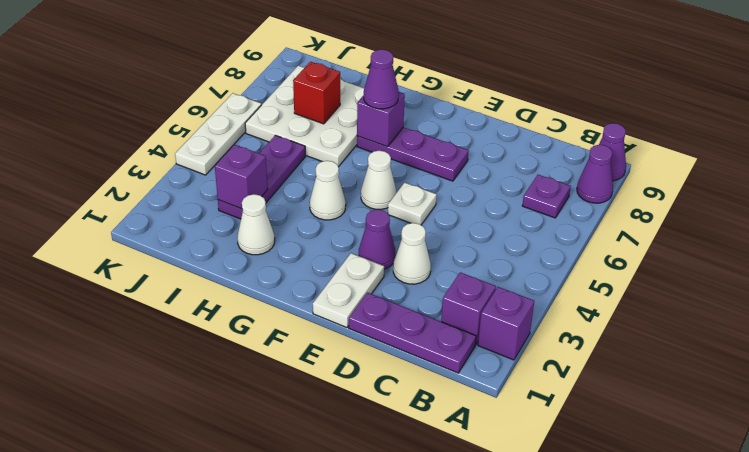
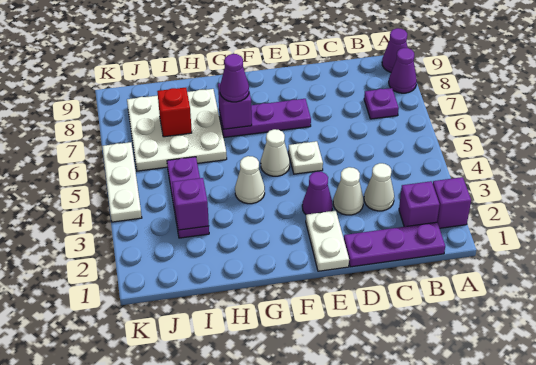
white cone H2 level 1 -> white cone C3 level 1

